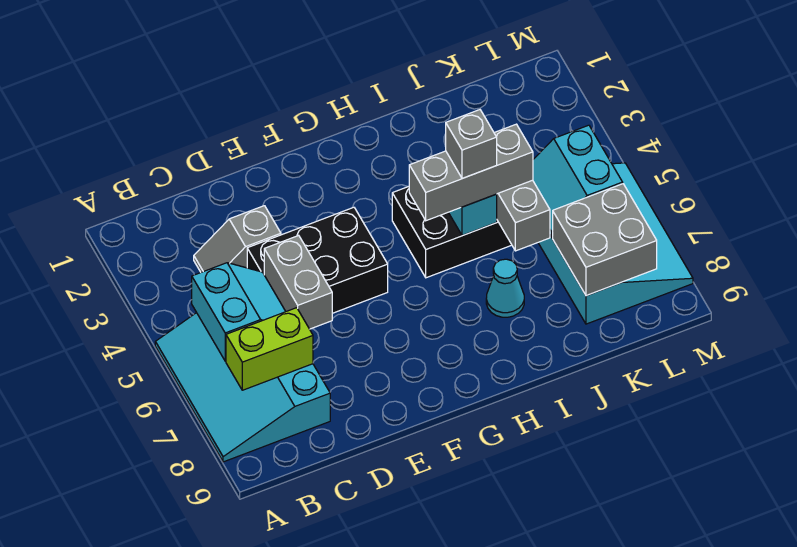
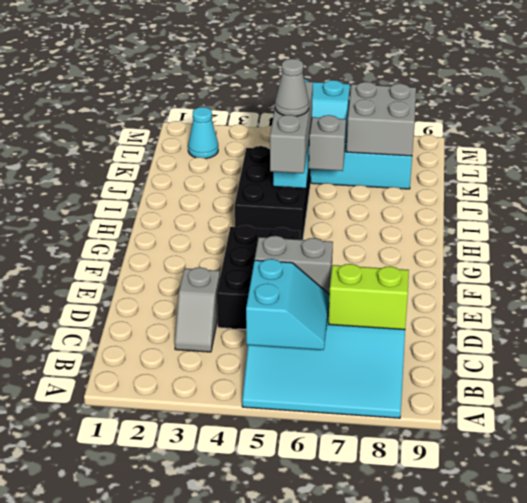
cyan slope B5:C6 level 2 top B -> cyan slope B5:C6 level 2 top 5
lime brick B7:C7 level 2 -> lime brick C7:C8 level 2
grey brick I5 level 4 -> grey cone I5 level 4
cyan cone I7 level 1 -> cyan cone L2 level 1

